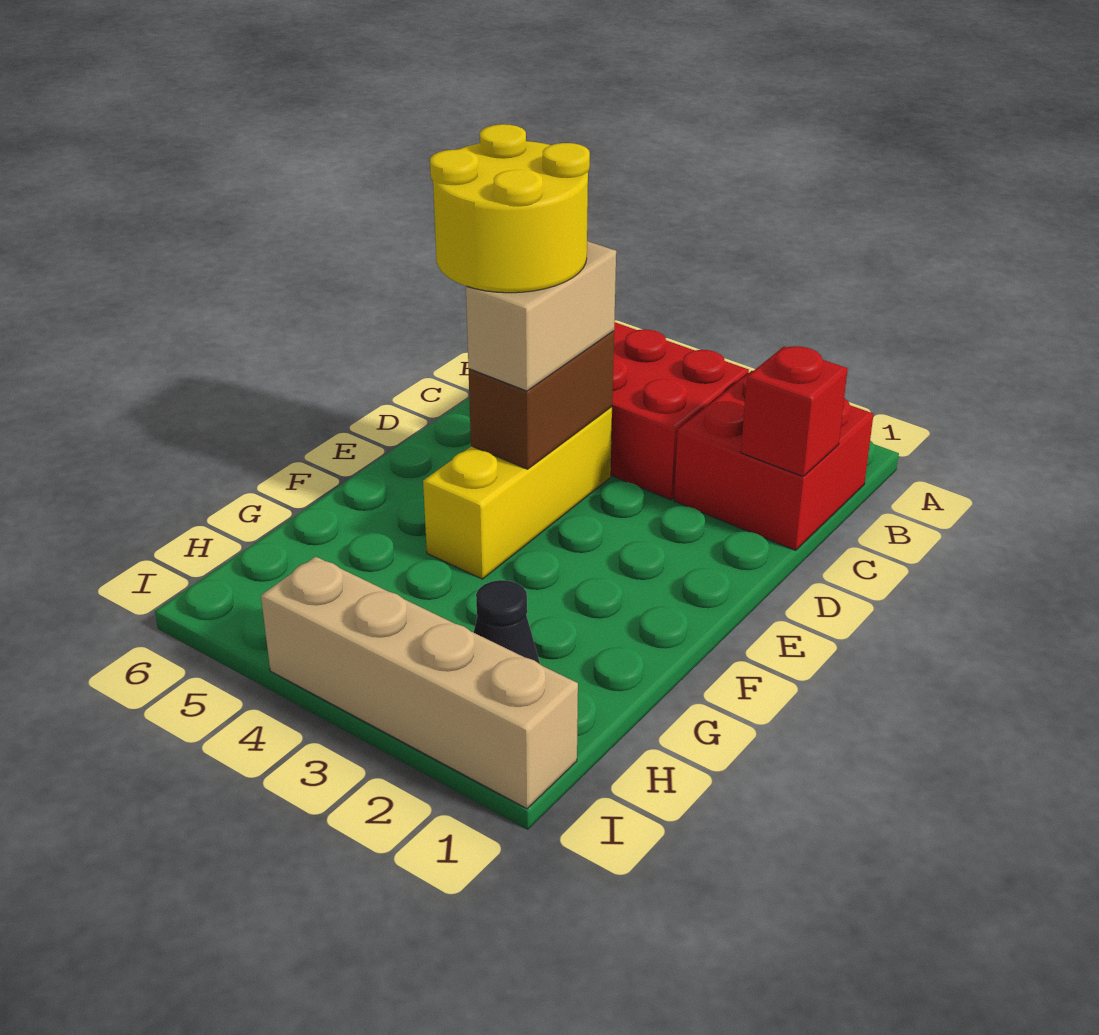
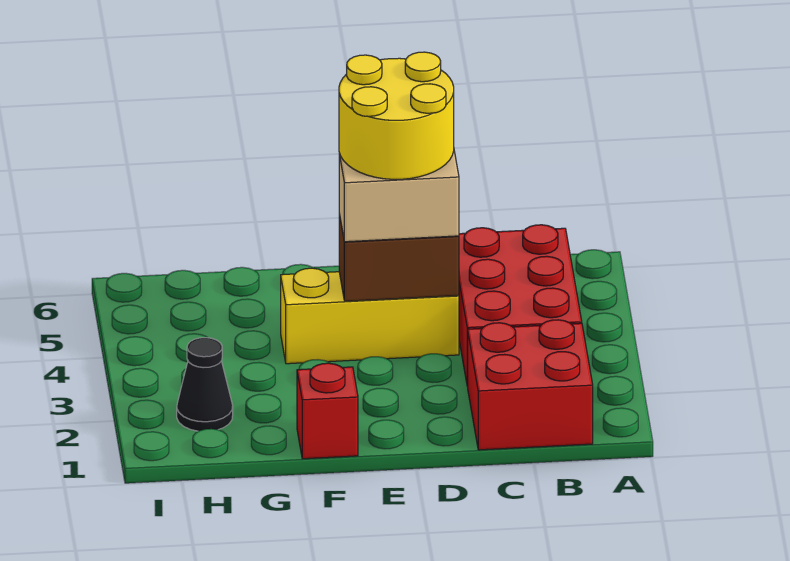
red brick C1 level 2 -> red brick F1 level 1
tan brick I1:I4 level 1 -> none

